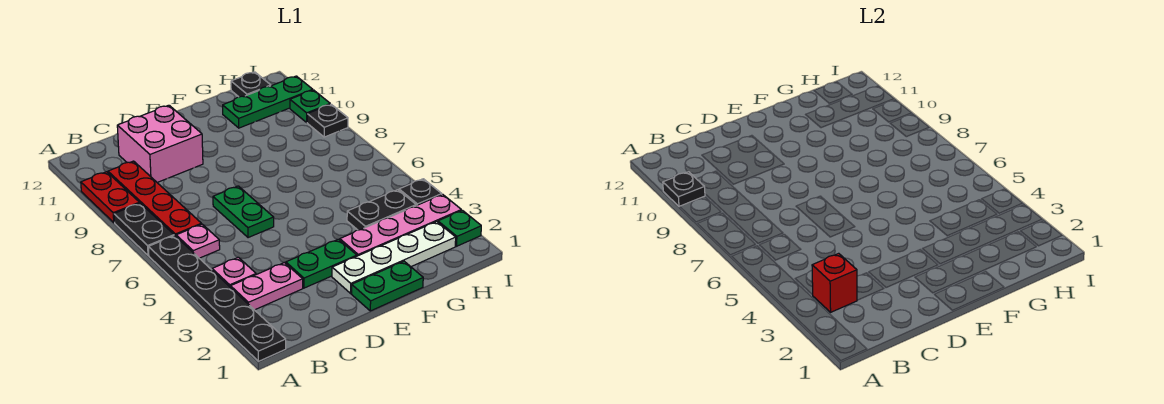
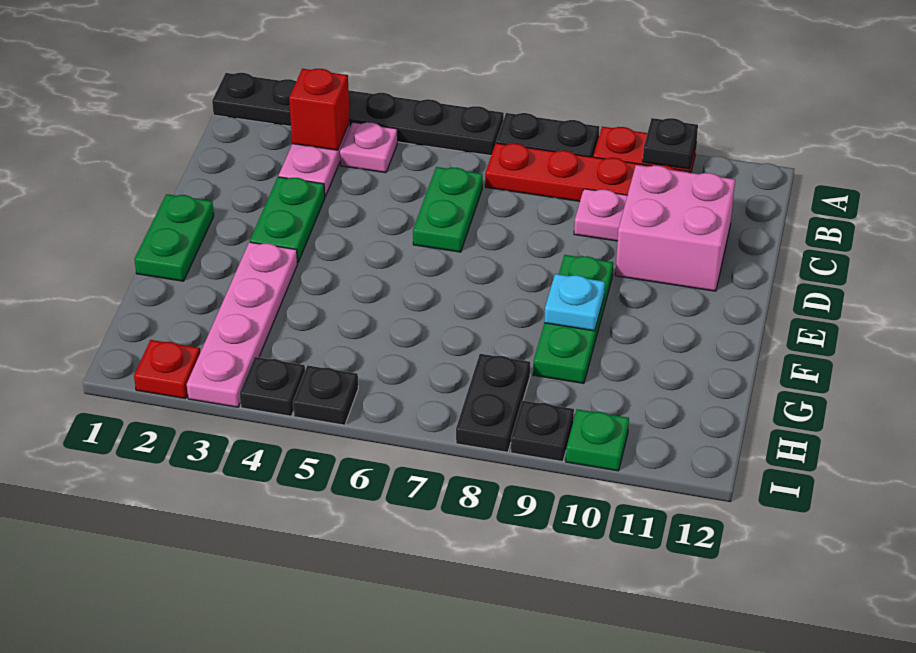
pink plate B6 level 1 -> pink plate C9 level 1
green plate D6:D7 level 1 -> green plate C6:D6 level 1
white plate E2:H2 level 1 -> none
none -> cyan plate F9 level 2
black plate G4:H4 level 1 -> black plate H8:I8 level 1
green plate G11:I11 level 1 -> green plate E9:G9 level 1
black plate H12 level 1 -> black plate I5 level 1
green plate I2 level 1 -> red plate I2 level 1

